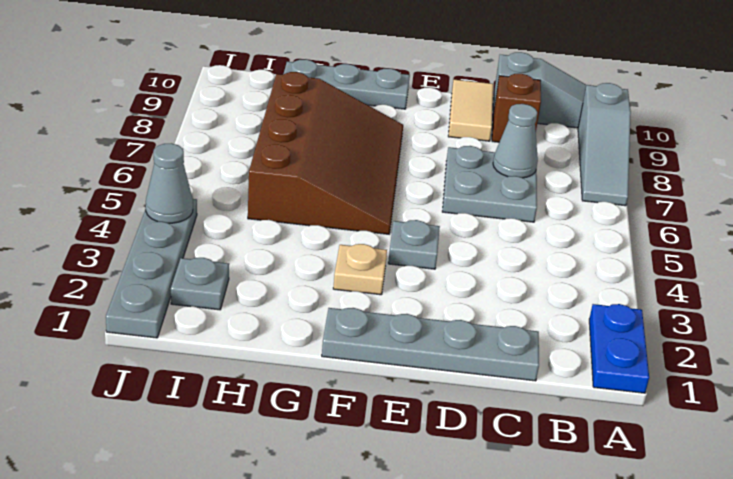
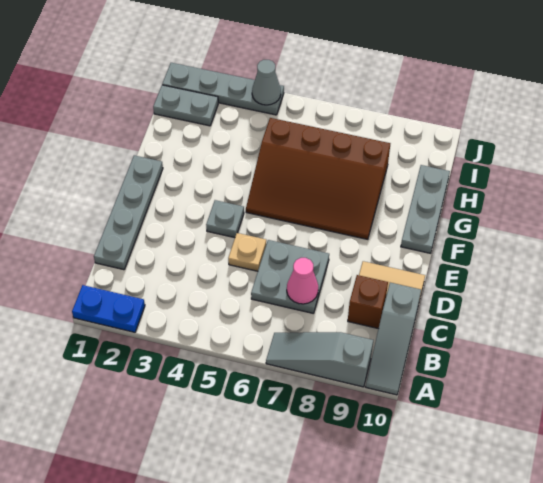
grey cone C7 level 2 -> pink cone C7 level 2
tan plate F3 level 1 -> tan plate D5 level 1
grey plate I2 level 1 -> grey plate I1:I2 level 1

